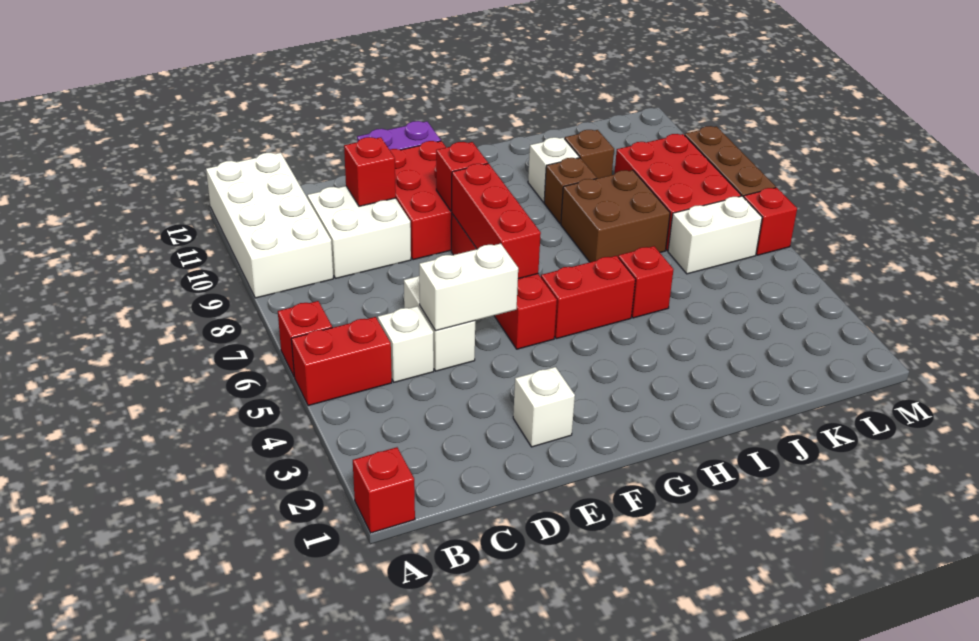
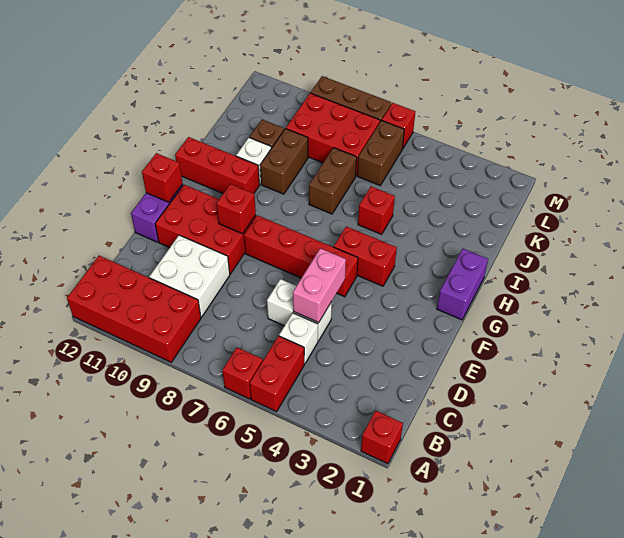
white brick A9:B12 level 1 -> red brick A9:B12 level 1
white brick D5:E5 level 2 -> pink brick D5:E5 level 2
red brick D10 level 2 -> red brick F12 level 2
white brick E2 level 1 -> none
red brick F6:F8 level 2 -> red brick H10:H12 level 1
none -> purple brick G1:H1 level 1
red brick G5:H5 level 1 -> red brick G4:G5 level 1
brown brick I7:J8 level 1 -> brown brick I7:J7 level 1
brown brick I9 level 1 -> brown brick I9:J9 level 1
white brick K6:L6 level 1 -> brown brick K6:L6 level 1

